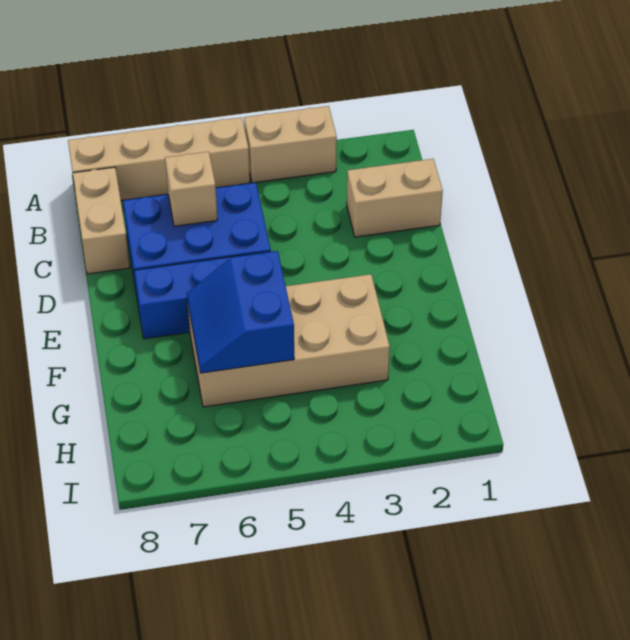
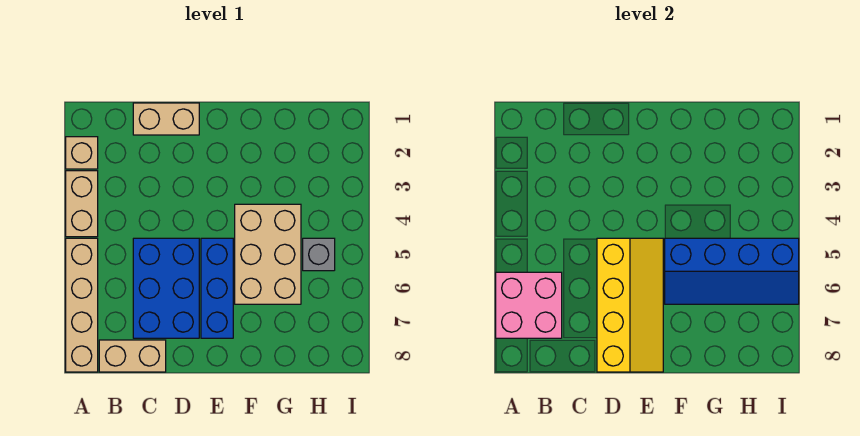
none -> pink brick A6:B7 level 2
tan brick C1:C2 level 1 -> tan brick C1:D1 level 1
tan brick C6 level 2 -> tan brick A2 level 1
none -> yellow slope D5:E8 level 2 top D
tan brick F3:G6 level 1 -> tan brick F4:G6 level 1
blue slope F5:G6 level 2 top 5 -> blue slope F5:I6 level 2 top 5
none -> grey brick H5 level 1

